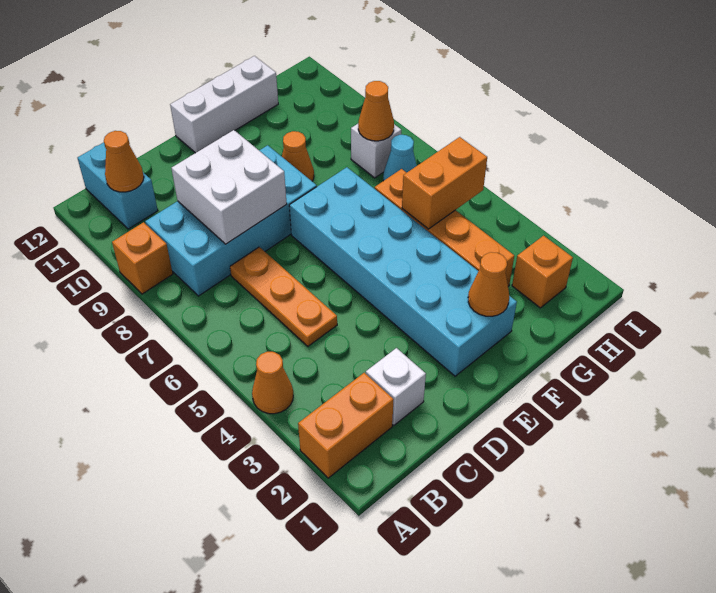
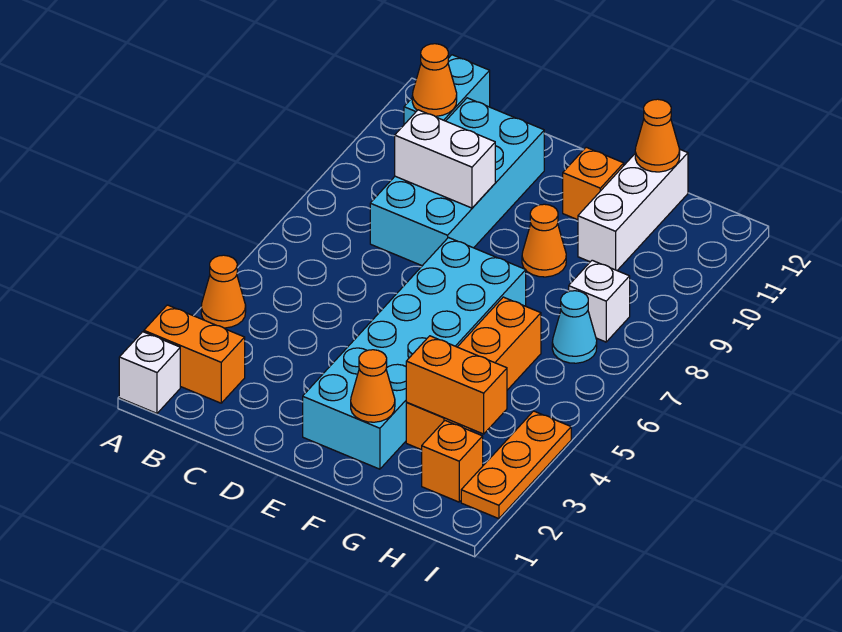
orange brick A9 level 1 -> orange brick F11 level 1
cyan brick B8:E9 level 1 -> cyan brick C8:D11 level 1
white brick C2 level 1 -> white brick A1 level 1
orange plate C5:C7 level 1 -> orange plate I2:I4 level 1
white brick C8:D9 level 2 -> white brick C9:D9 level 2
white brick E12:G12 level 1 -> white brick G10:G12 level 1
orange brick G5:H5 level 2 -> orange brick G3:H3 level 2
orange cone H8 level 2 -> orange cone G12 level 2

